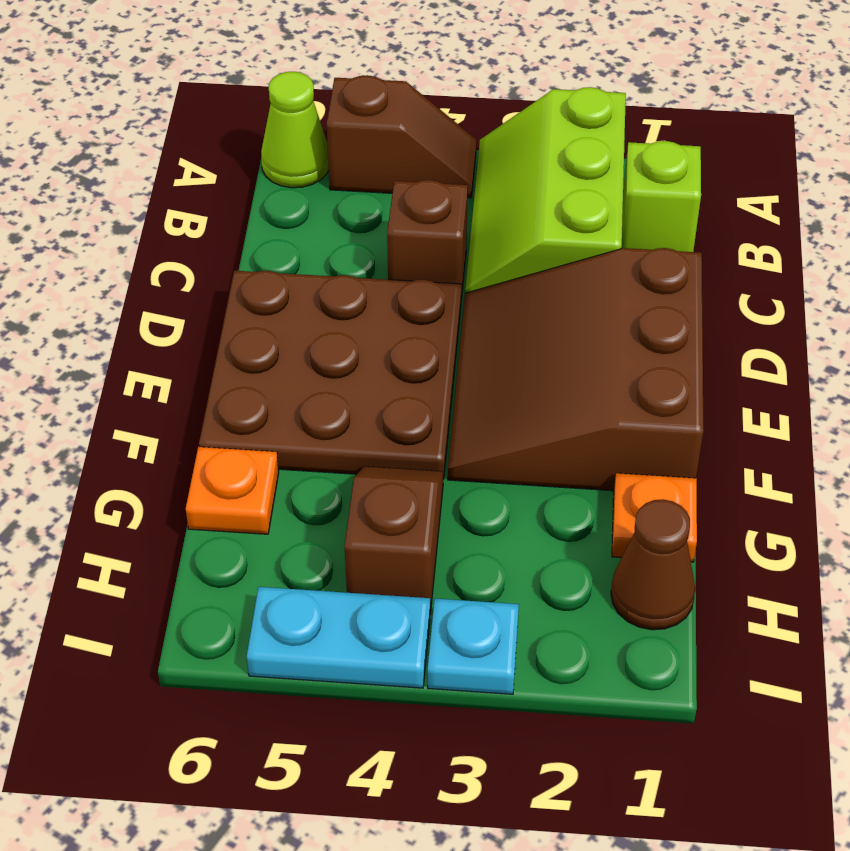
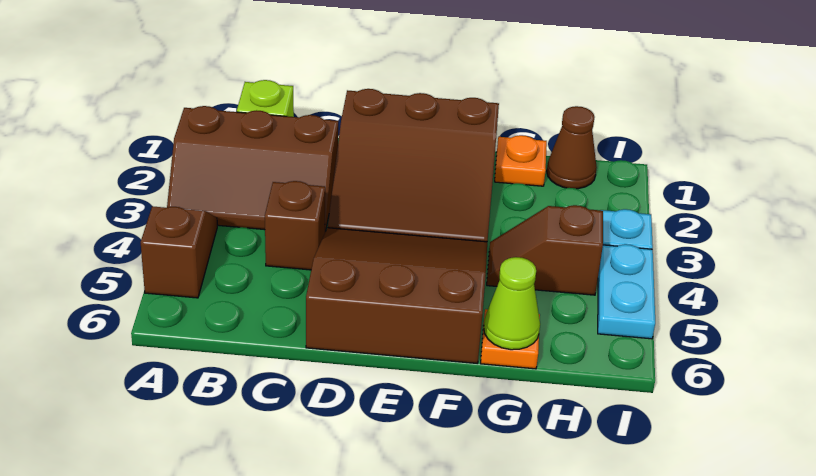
lime slope A2:C3 level 1 top 2 -> brown slope A2:C3 level 1 top 2
lime cone A6 level 1 -> lime cone G6 level 2
brown plate D4:F6 level 1 -> brown slope D4:F6 level 1 top 6

